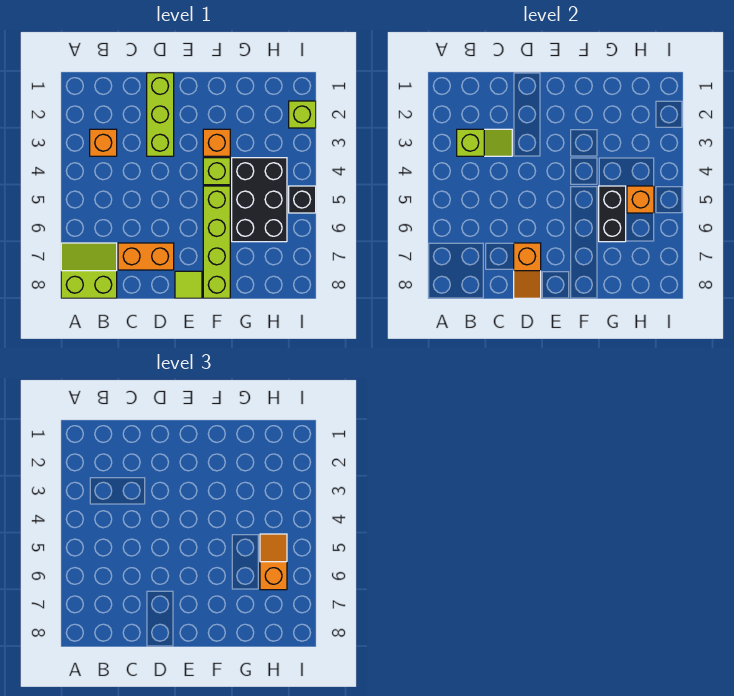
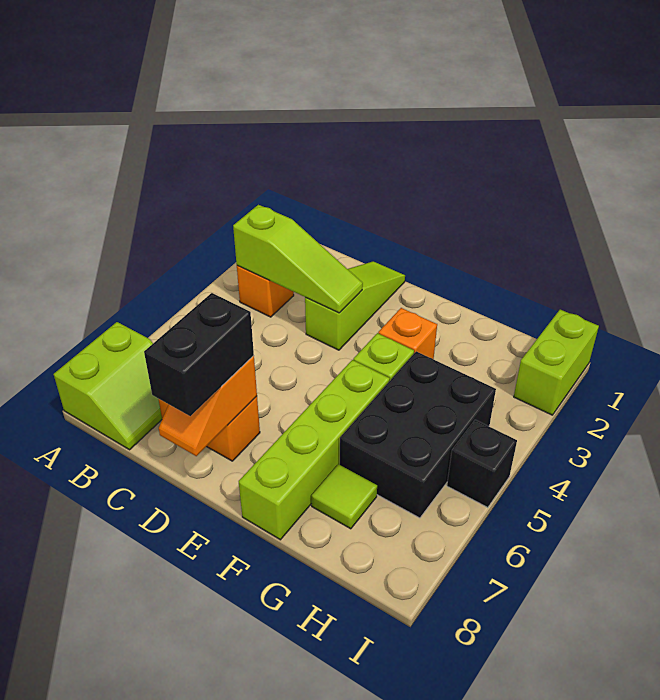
lime slope A7:B8 level 1 top 8 -> lime slope A7:B8 level 1 top A
lime slope B3:C3 level 2 top B -> lime slope B3:D3 level 2 top B
lime brick D1:D3 level 1 -> lime slope D1:D3 level 1 top 3
lime tile E8 level 1 -> lime tile G7 level 1
black brick G5:G6 level 2 -> black brick D7:D8 level 3
orange brick H5 level 2 -> none
orange slope H5:H6 level 3 top 6 -> none
lime brick I2 level 1 -> lime brick I1:I2 level 1

